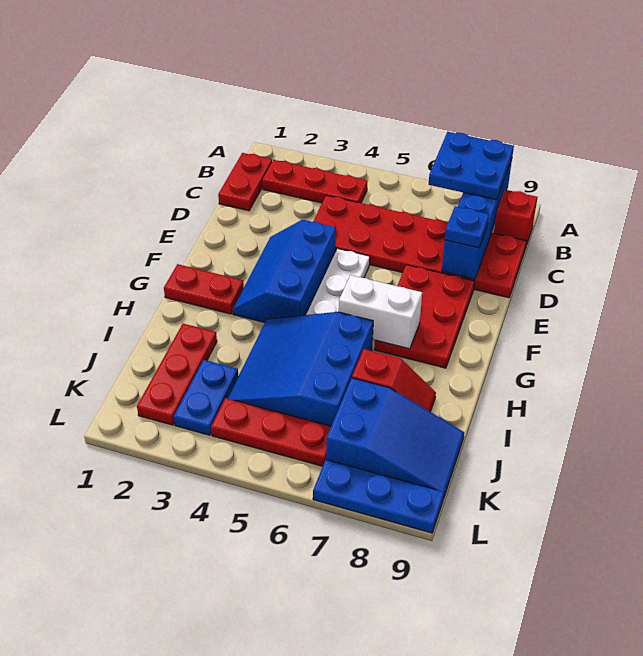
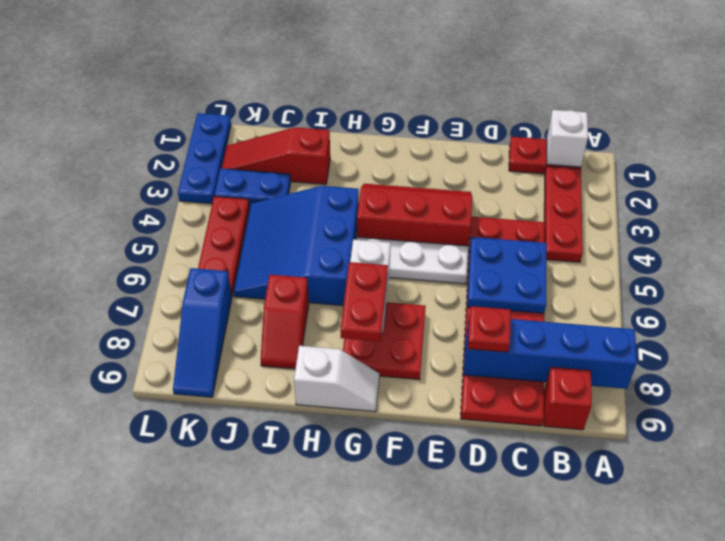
blue plate A7:B8 level 3 -> blue plate C5:D6 level 2
none -> white brick B1 level 2
blue plate D8 level 3 -> red plate D8 level 3
blue slope E3:G4 level 1 top 4 -> red slope E3:G4 level 1 top 4
red plate E7:G8 level 1 -> red plate F7:G8 level 1
red plate G1:G2 level 1 -> red plate G7:G8 level 3
none -> white slope G9:H9 level 1 top H
blue slope H4:J6 level 1 top 6 -> blue slope H4:J6 level 1 top H
red plate I2:K2 level 1 -> red slope I2:K2 level 1 top I
blue slope J7:K9 level 1 top 7 -> blue slope K7:K9 level 1 top 7
blue plate L7:L9 level 1 -> blue plate L1:L3 level 1

